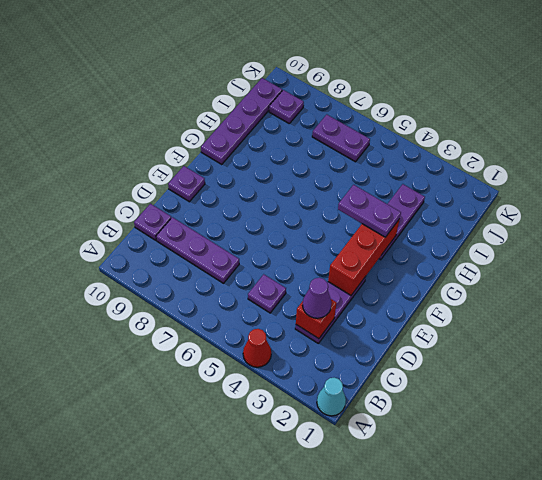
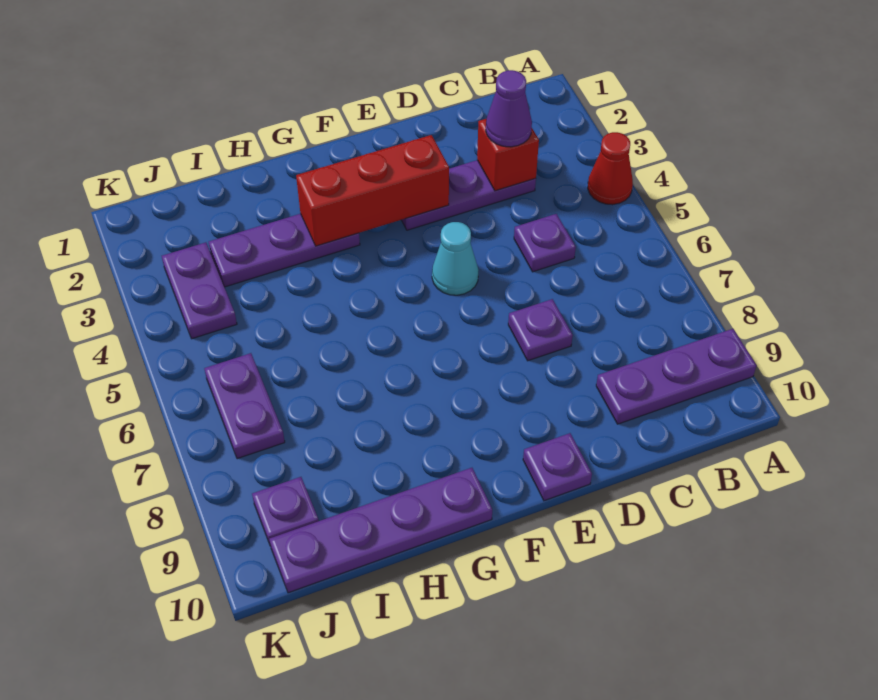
cyan cone A1 level 1 -> cyan cone E5 level 1
purple plate C7:C9 level 1 -> purple plate A9:C9 level 1
purple plate C10 level 1 -> purple plate D7 level 1
purple plate G3:G4 level 3 -> purple plate J3:J4 level 1

